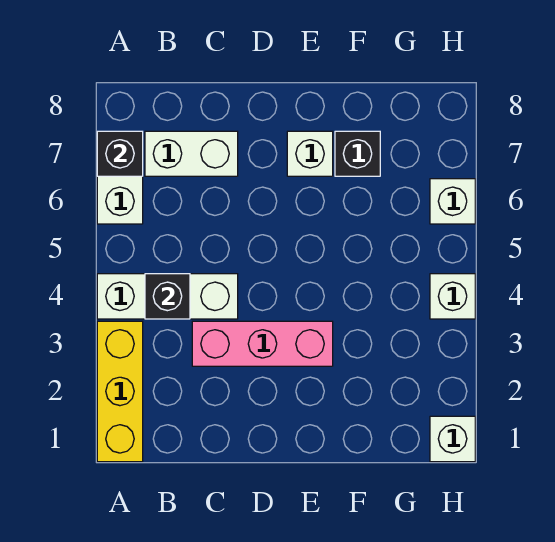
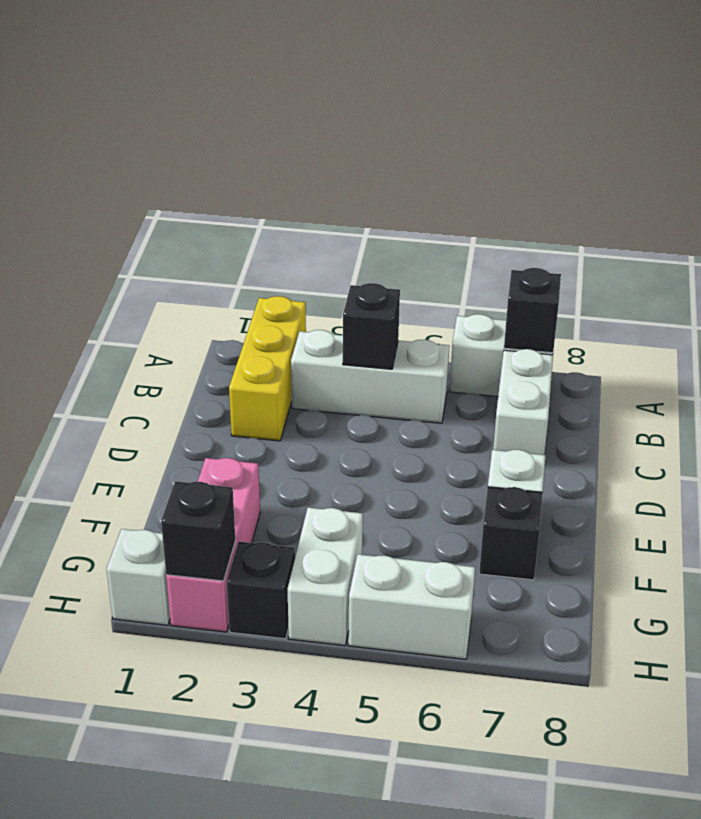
yellow brick A1:A3 level 1 -> yellow brick A2:C2 level 1
white brick A4:C4 level 1 -> white brick B3:B5 level 1
pink brick C3:E3 level 1 -> pink brick F2:H2 level 1
none -> black brick H2 level 2
none -> black brick H3 level 1
white brick H4 level 1 -> white brick G4:H4 level 1
white brick H6 level 1 -> white brick H5:H6 level 1

